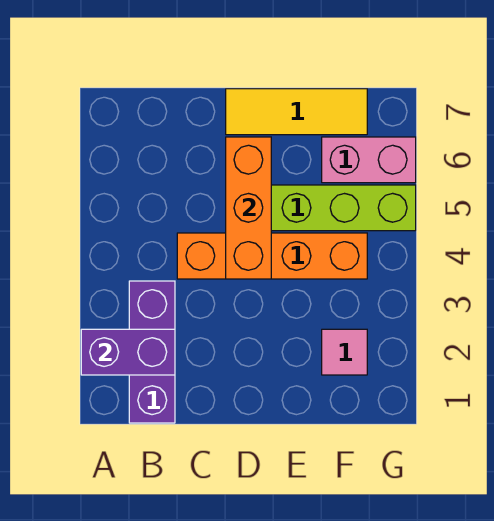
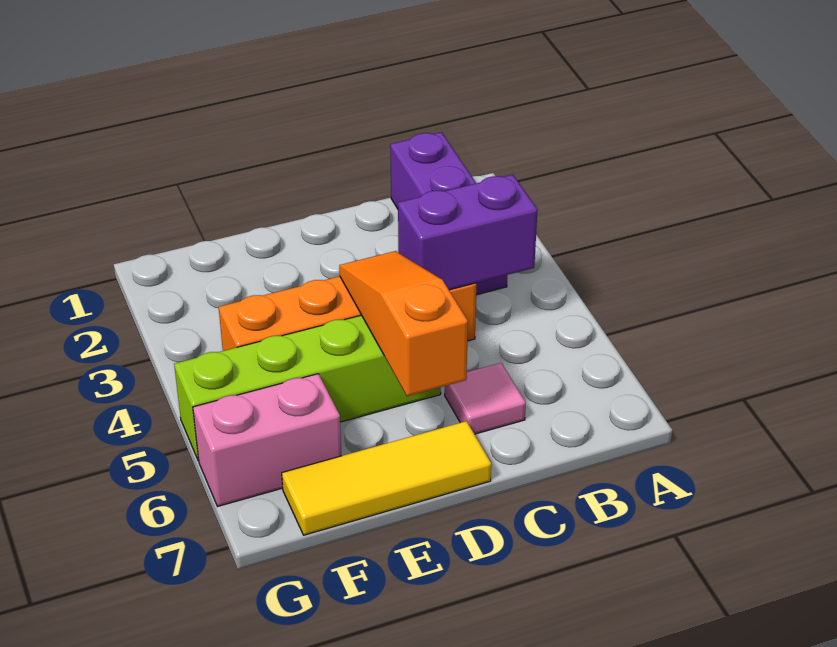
purple brick A2:B2 level 2 -> purple brick B4:C4 level 2
orange brick D4:D6 level 2 -> orange slope D4:D6 level 2 top 6
pink tile F2 level 1 -> pink tile C6 level 1

